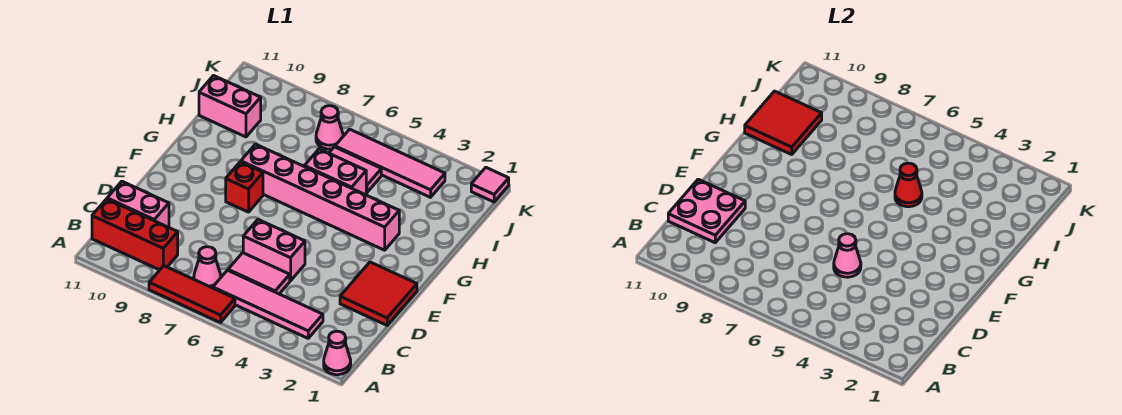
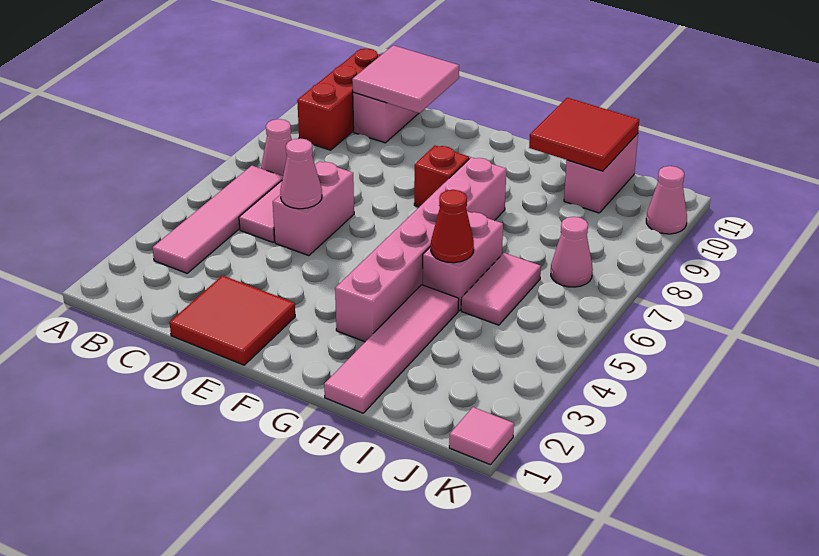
pink cone A1 level 1 -> pink cone K10 level 1
red tile A6:A8 level 1 -> none
pink plate C10:D11 level 2 -> pink tile C10:D11 level 2
pink tile J3:J6 level 1 -> pink tile H1:H4 level 1

